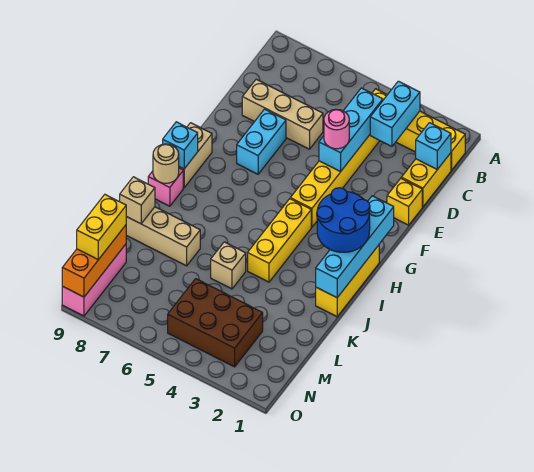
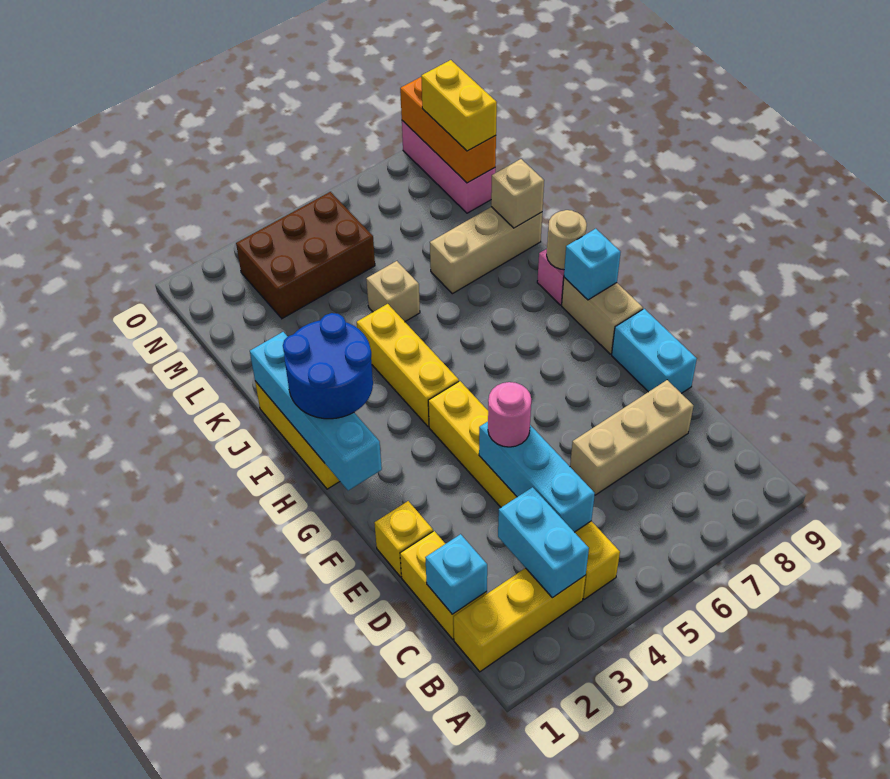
cyan brick E7:F7 level 1 -> cyan brick E9:F9 level 1

